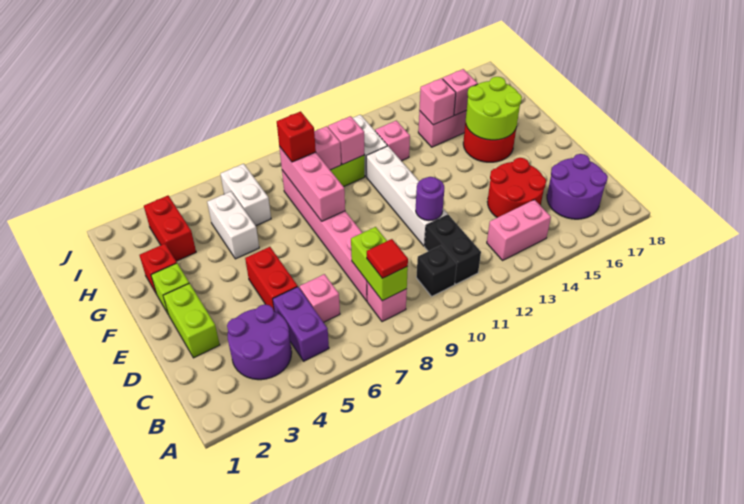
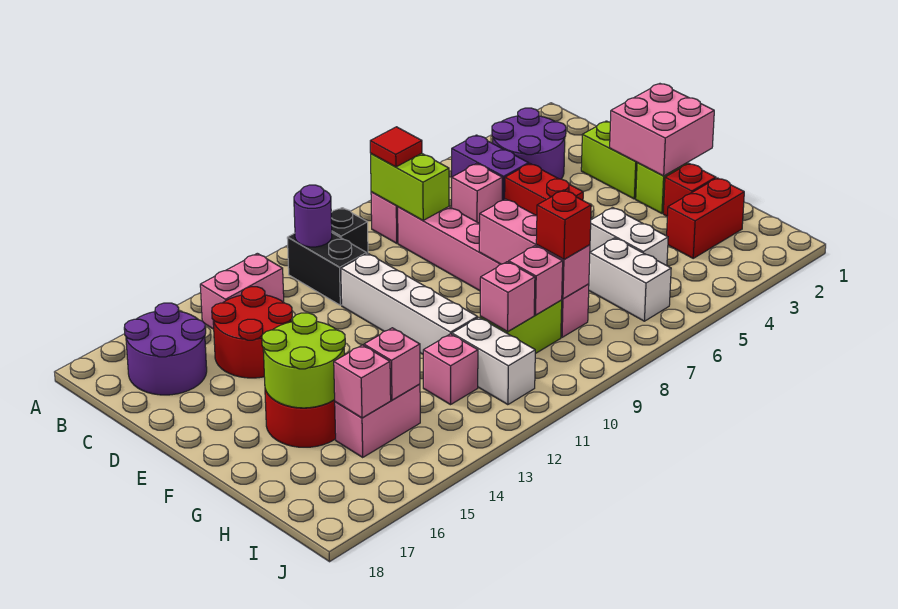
purple round brick D11 level 2 -> purple round brick B11 level 2
none -> pink brick E1:F2 level 2
red brick H3:I3 level 1 -> red brick H2:H3 level 1

